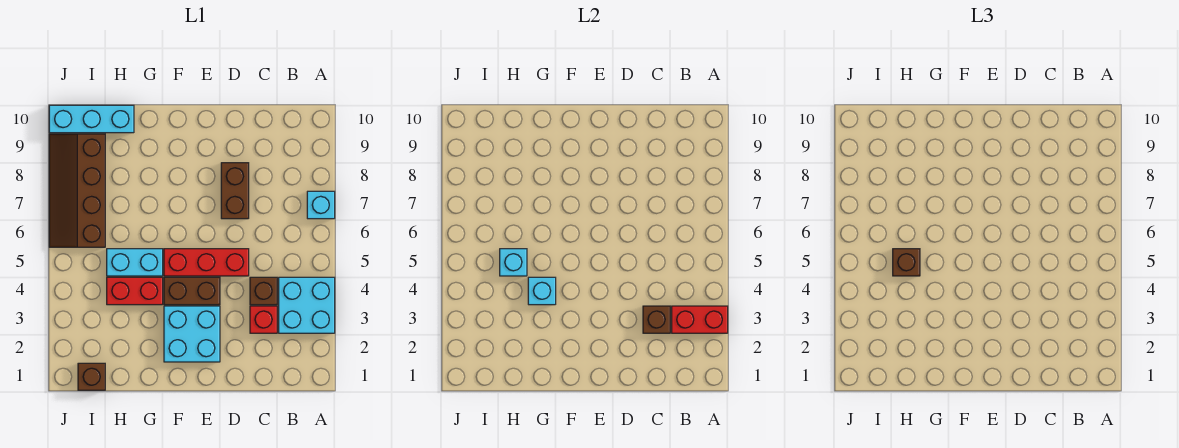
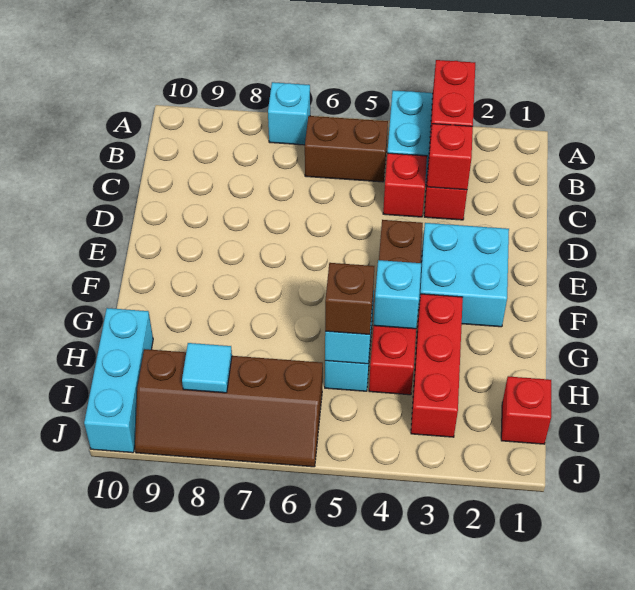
brown brick C3 level 2 -> red brick C3 level 2
brown brick C4 level 1 -> red brick C4 level 1
red brick D5:F5 level 1 -> red brick G3:I3 level 1
brown brick D7:D8 level 1 -> brown brick B5:B6 level 1
brown brick I1 level 1 -> red brick I1 level 1
none -> cyan tile I8 level 2

